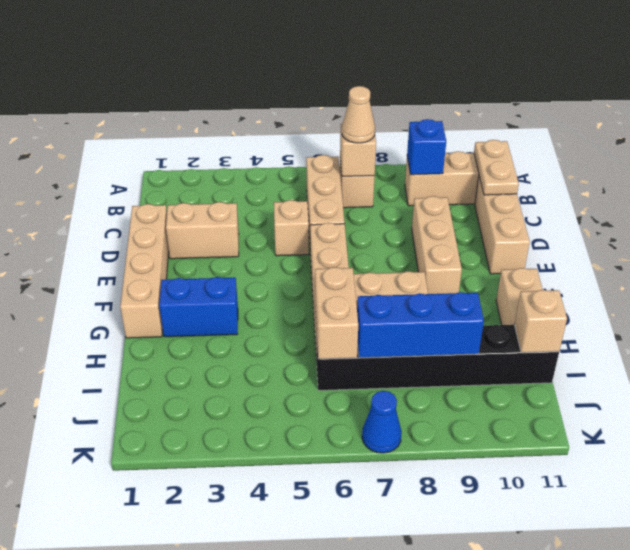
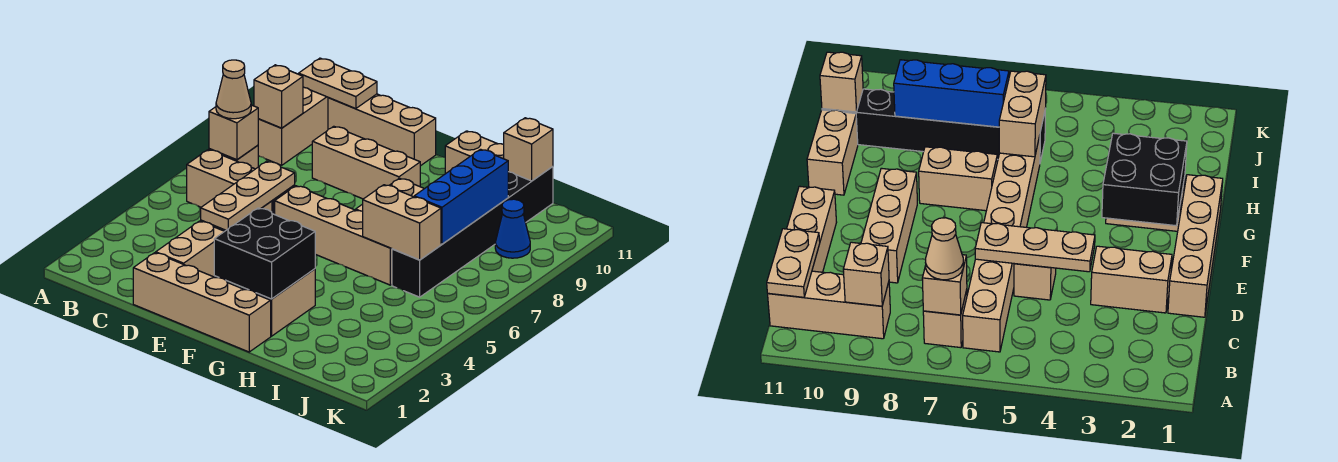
blue brick B9 level 2 -> tan brick B9 level 2
none -> tan plate D4:D6 level 2
none -> black brick F2:G3 level 2
blue brick G2:G3 level 1 -> tan brick G2:G3 level 1
blue cone K7 level 1 -> blue cone J9 level 1

